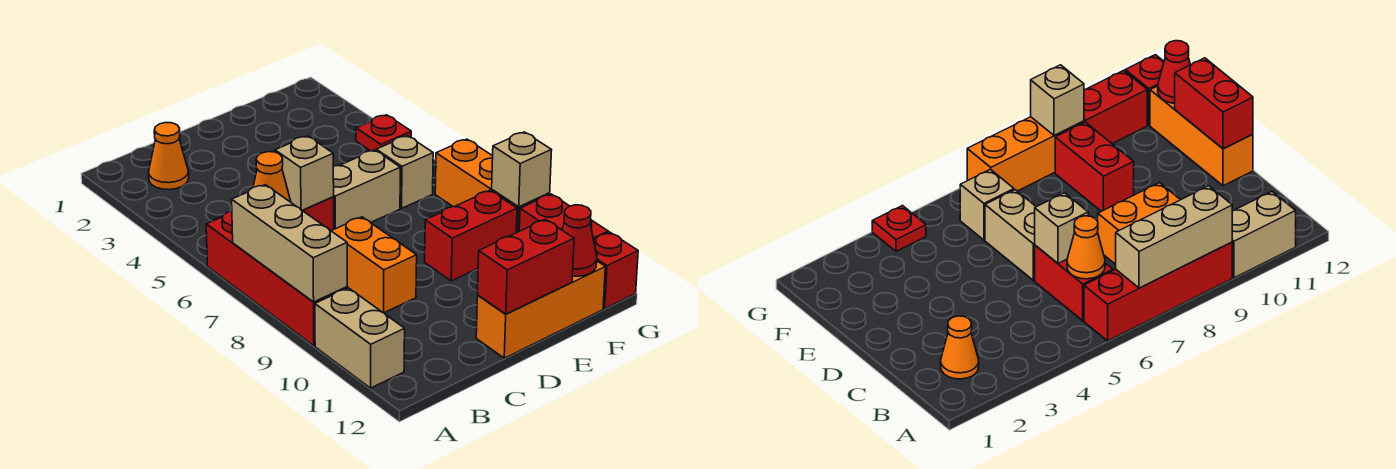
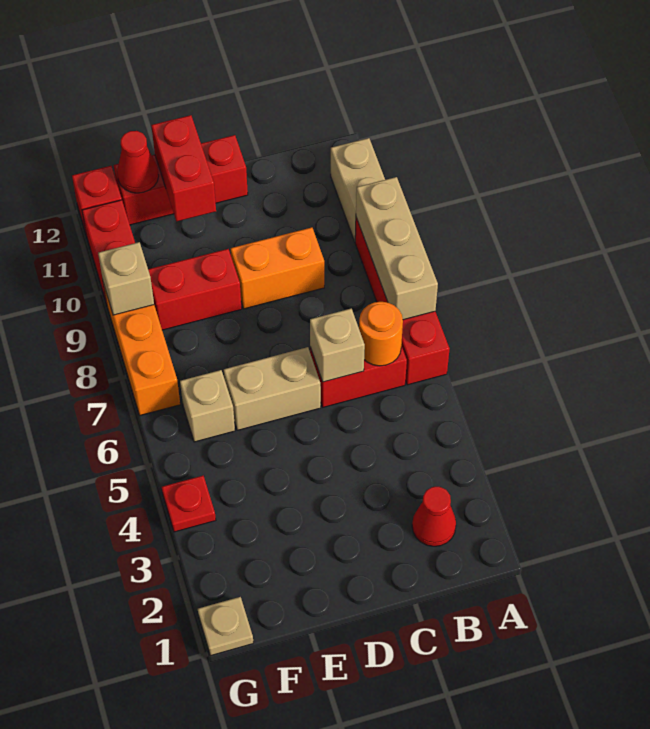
orange cone B2 level 1 -> red cone B2 level 1
orange cone B6 level 2 -> orange round brick B6 level 2
orange brick C8:C9 level 1 -> orange brick C9:D9 level 1
orange brick D12:F12 level 1 -> red brick D12:F12 level 1
red brick D12:E12 level 2 -> red brick E11:E12 level 2
none -> tan plate G1 level 1

